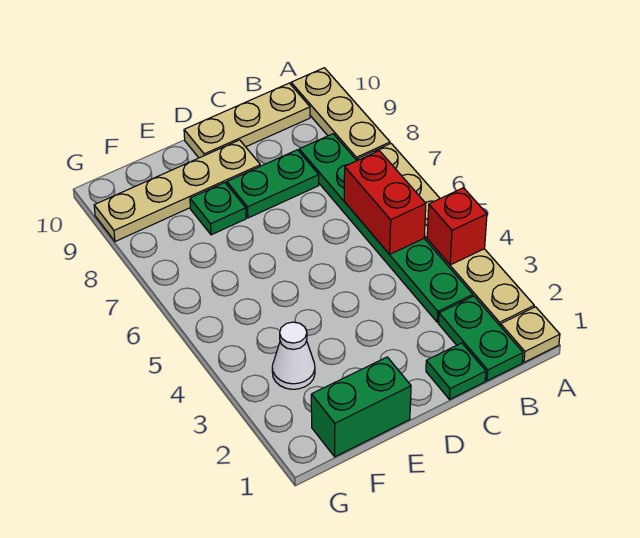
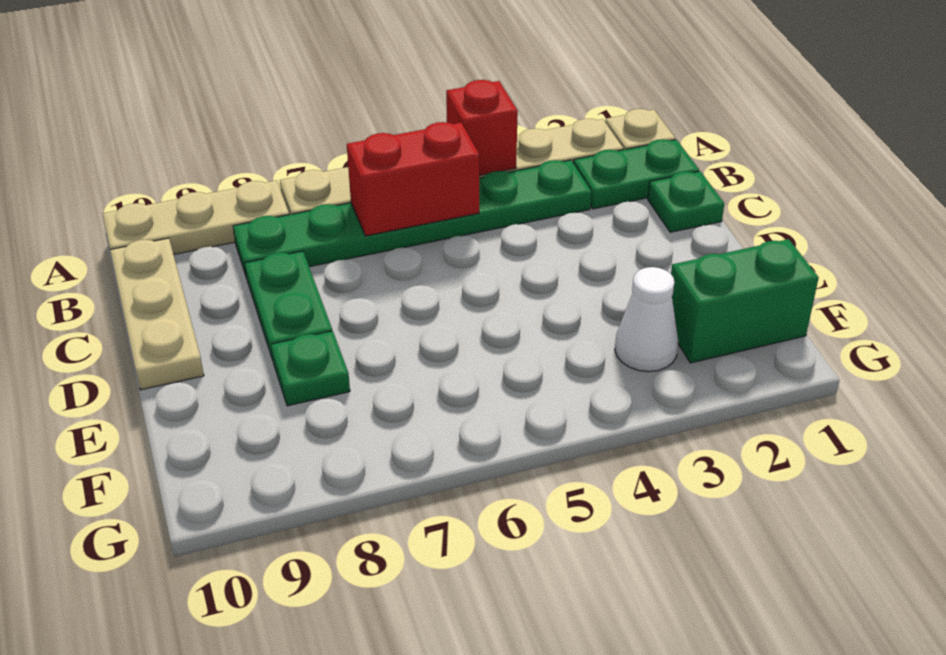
tan plate D9:G9 level 1 -> none
green brick E1:F1 level 1 -> green brick F1:F2 level 1

